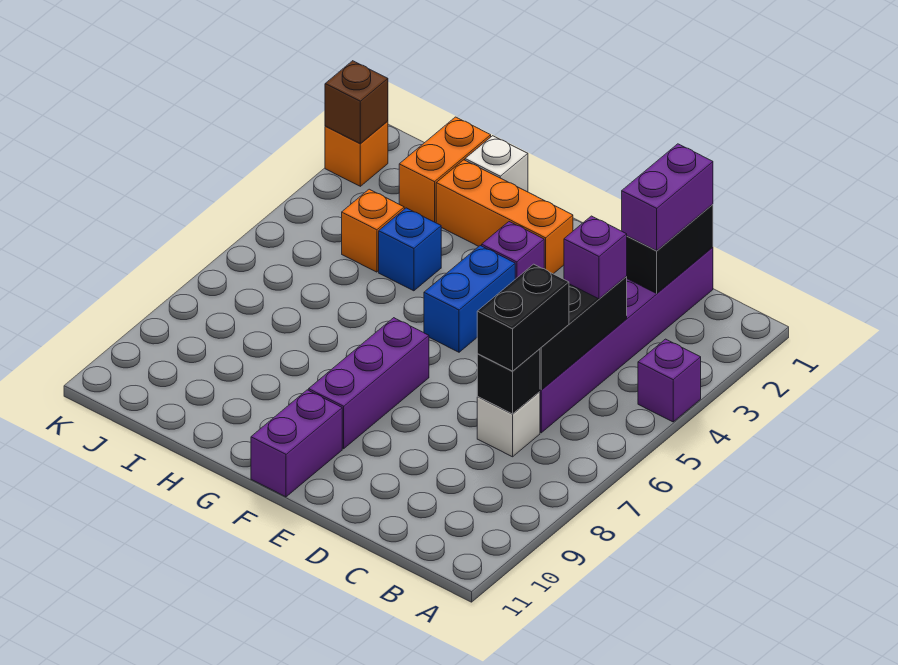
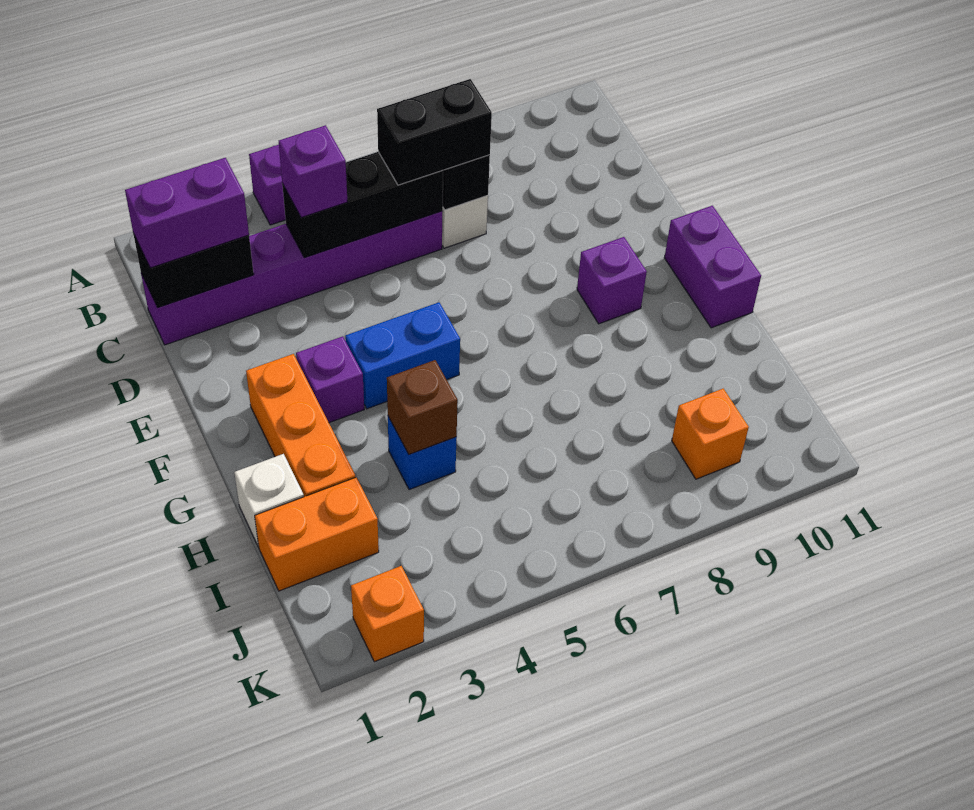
purple brick F7:F9 level 1 -> purple brick F9 level 1
purple brick F10:F11 level 1 -> purple brick F11:G11 level 1
orange brick I4 level 1 -> orange brick J9 level 1
brown brick K2 level 2 -> brown brick H4 level 2

